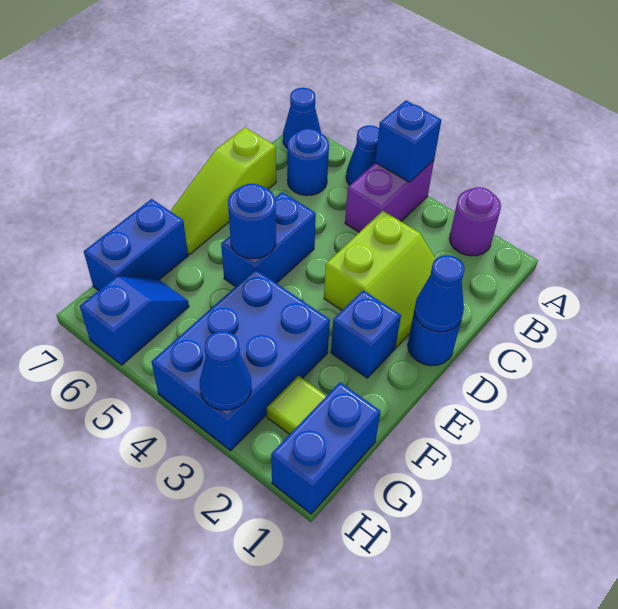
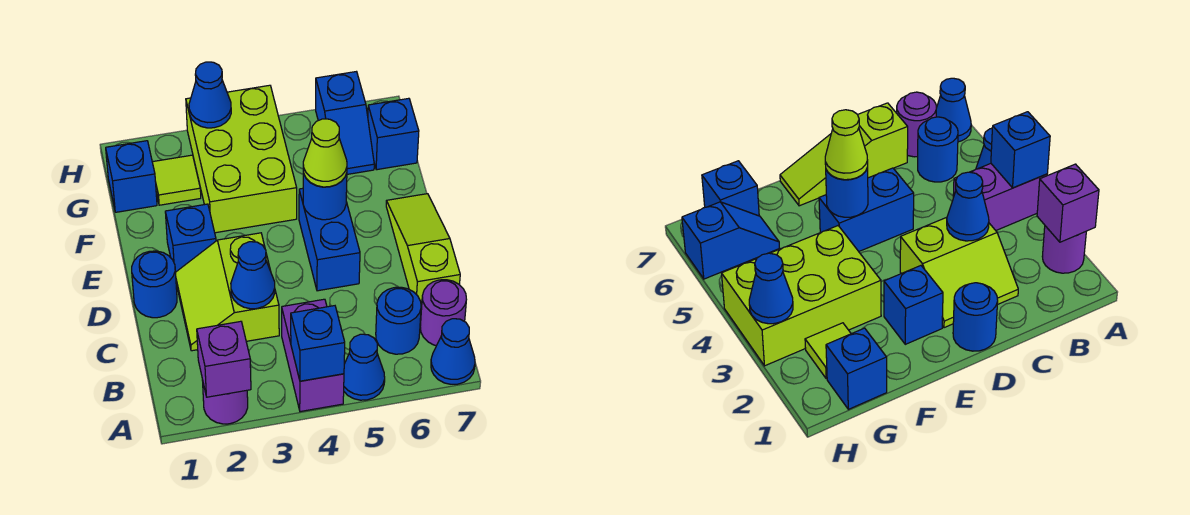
none -> purple brick A2 level 2
none -> purple round brick B7 level 1
blue cone D1 level 2 -> blue cone C3 level 2
none -> lime cone E5 level 3
blue brick F3:H4 level 1 -> lime brick F3:H4 level 1
blue brick F7:G7 level 1 -> blue brick G7 level 1
blue brick G1:H1 level 1 -> blue brick G1 level 1

